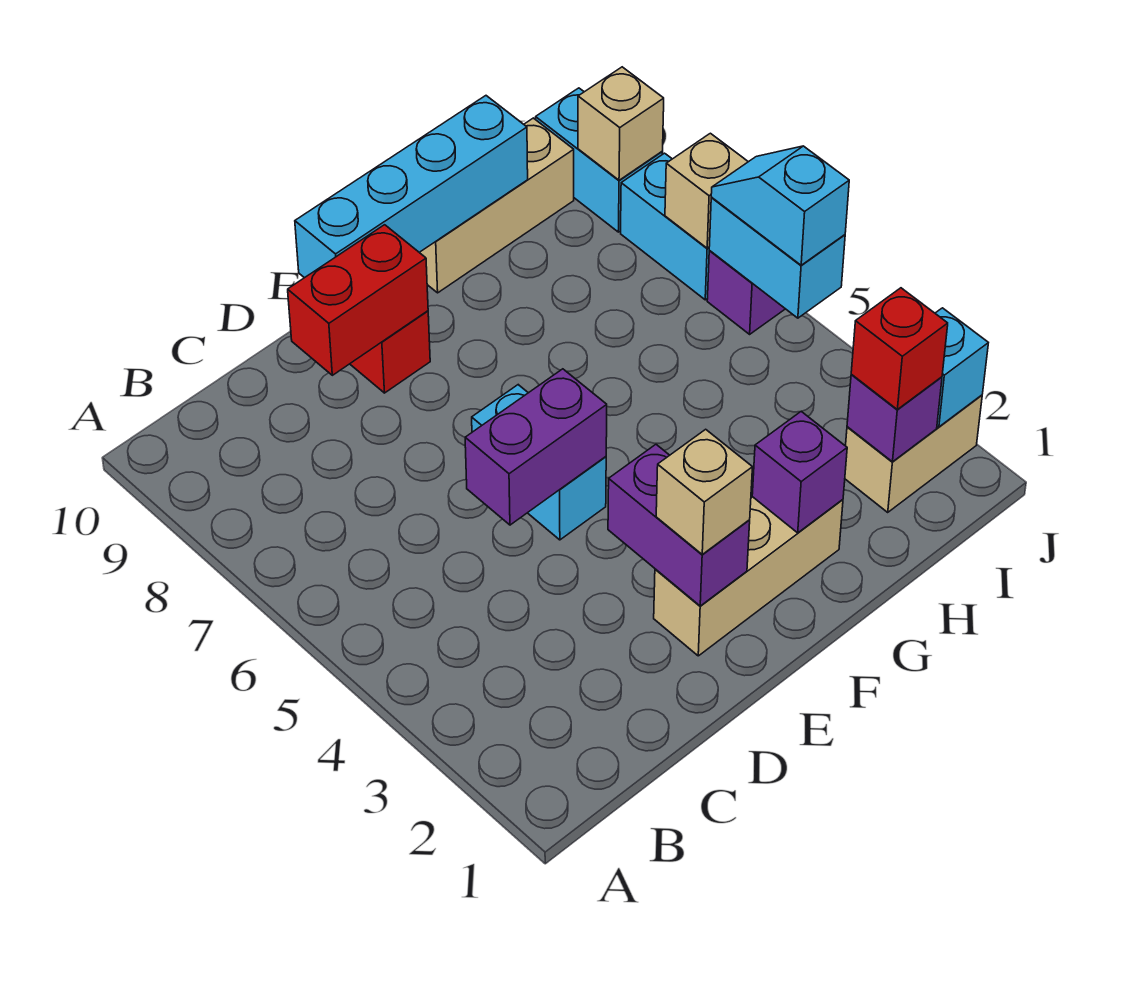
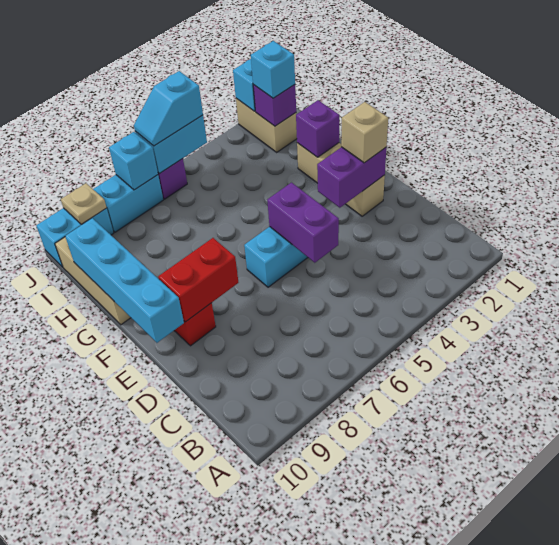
red brick D9:E9 level 2 -> red brick E8:E9 level 2
red brick I2 level 3 -> cyan brick I2 level 3
tan brick J7 level 2 -> cyan brick J7 level 2
tan brick J9 level 2 -> tan plate J9 level 2

